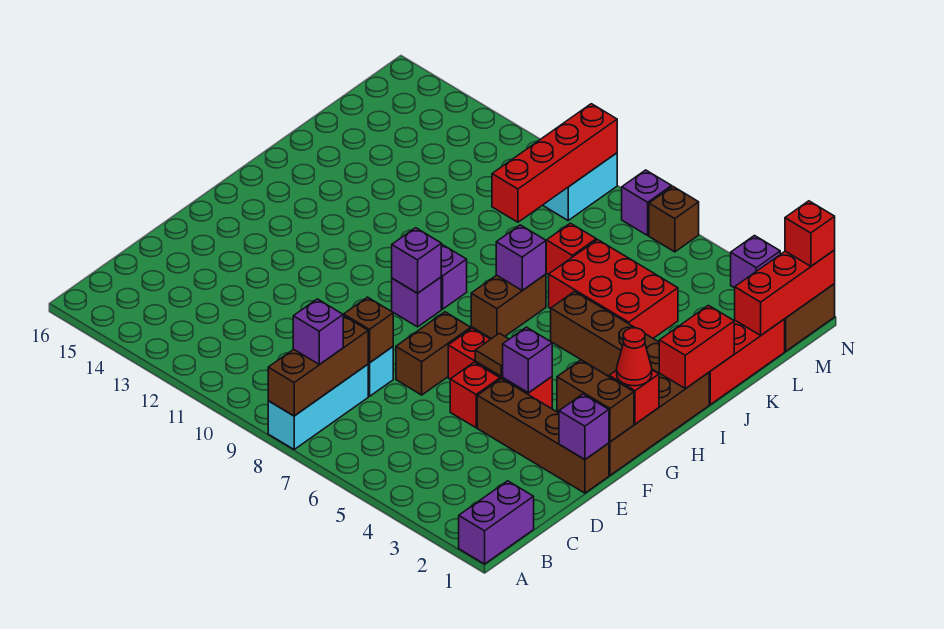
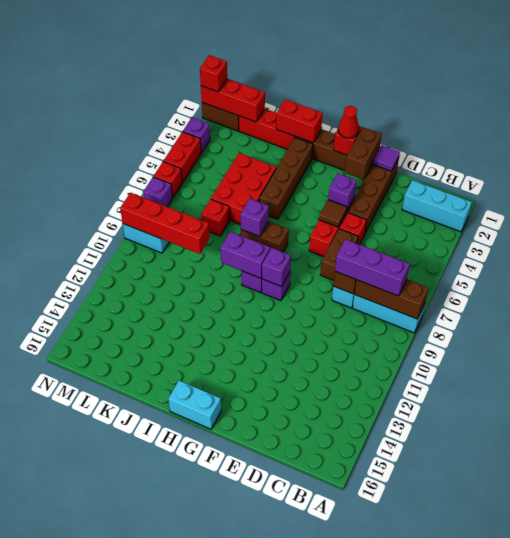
purple brick A1:B1 level 1 -> purple brick H9:I9 level 2
none -> cyan brick A2:C2 level 1
purple brick B8 level 3 -> purple brick B8:D8 level 3
purple brick E1 level 2 -> purple tile E1 level 2
brown brick E7:F7 level 1 -> brown brick E6:E7 level 1
none -> cyan brick G16:H16 level 1
none -> red brick N4:N5 level 1
brown brick N6 level 1 -> red brick N6 level 1

